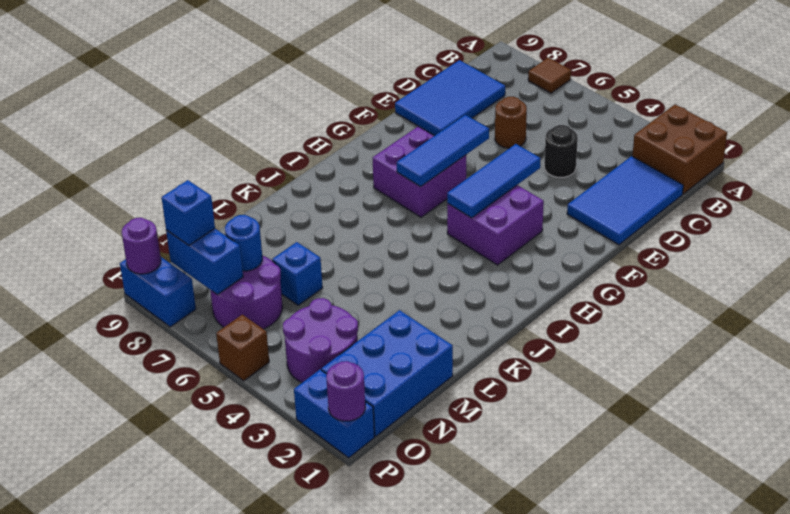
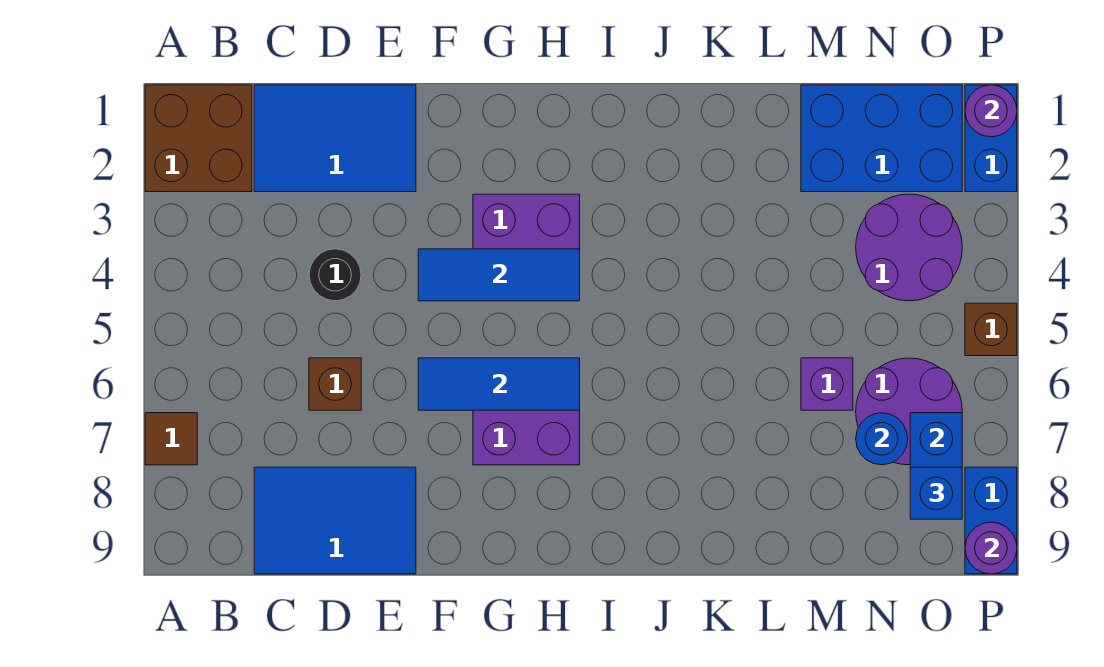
brown round brick D6 level 1 -> brown brick D6 level 1
blue brick M6 level 1 -> purple brick M6 level 1

